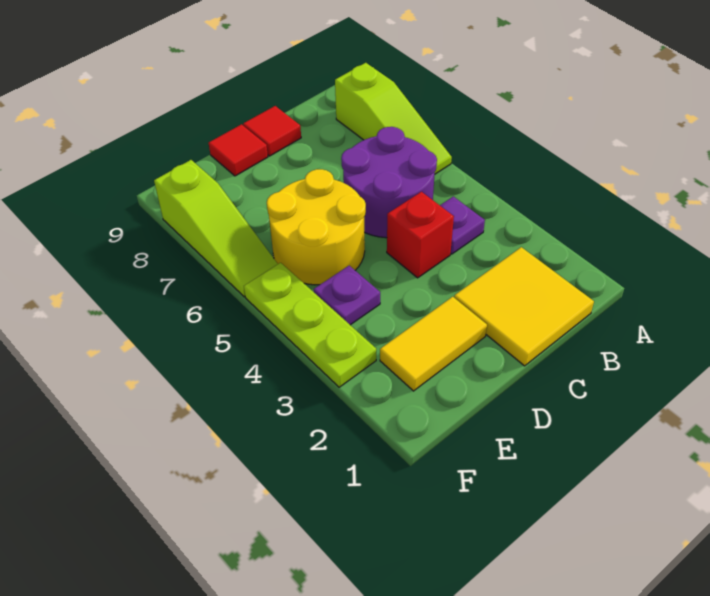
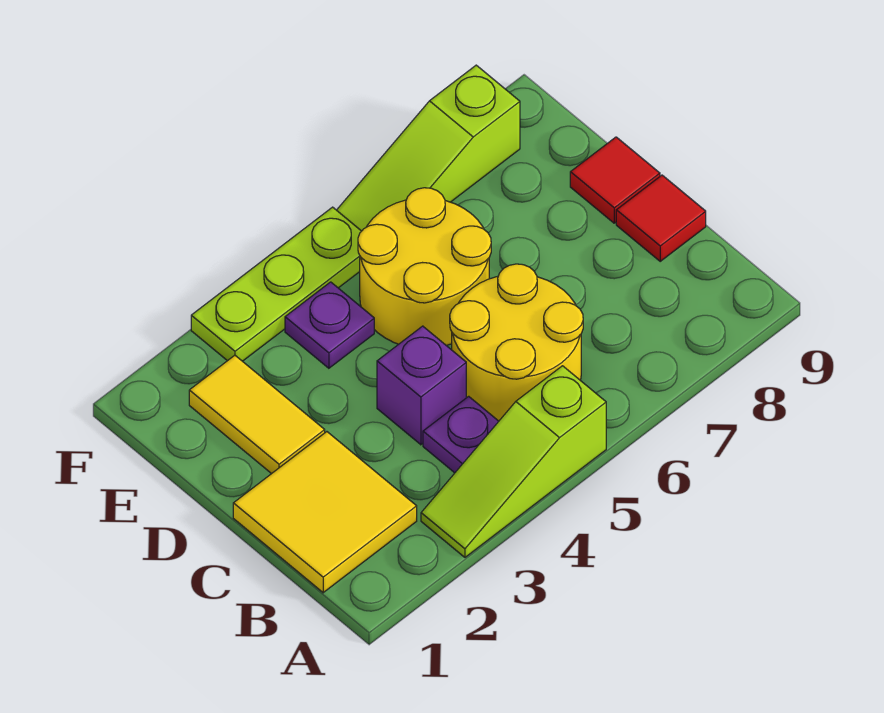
lime slope A6:A8 level 1 top 8 -> lime slope A3:A5 level 1 top 5
purple round brick B5:C6 level 1 -> yellow round brick B5:C6 level 1
red brick C4 level 1 -> purple brick C4 level 1

